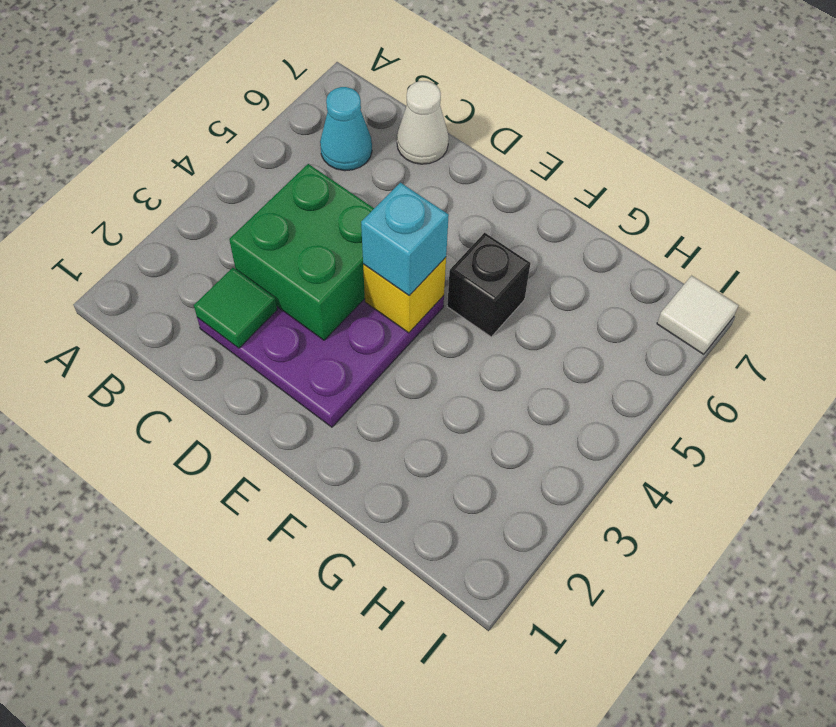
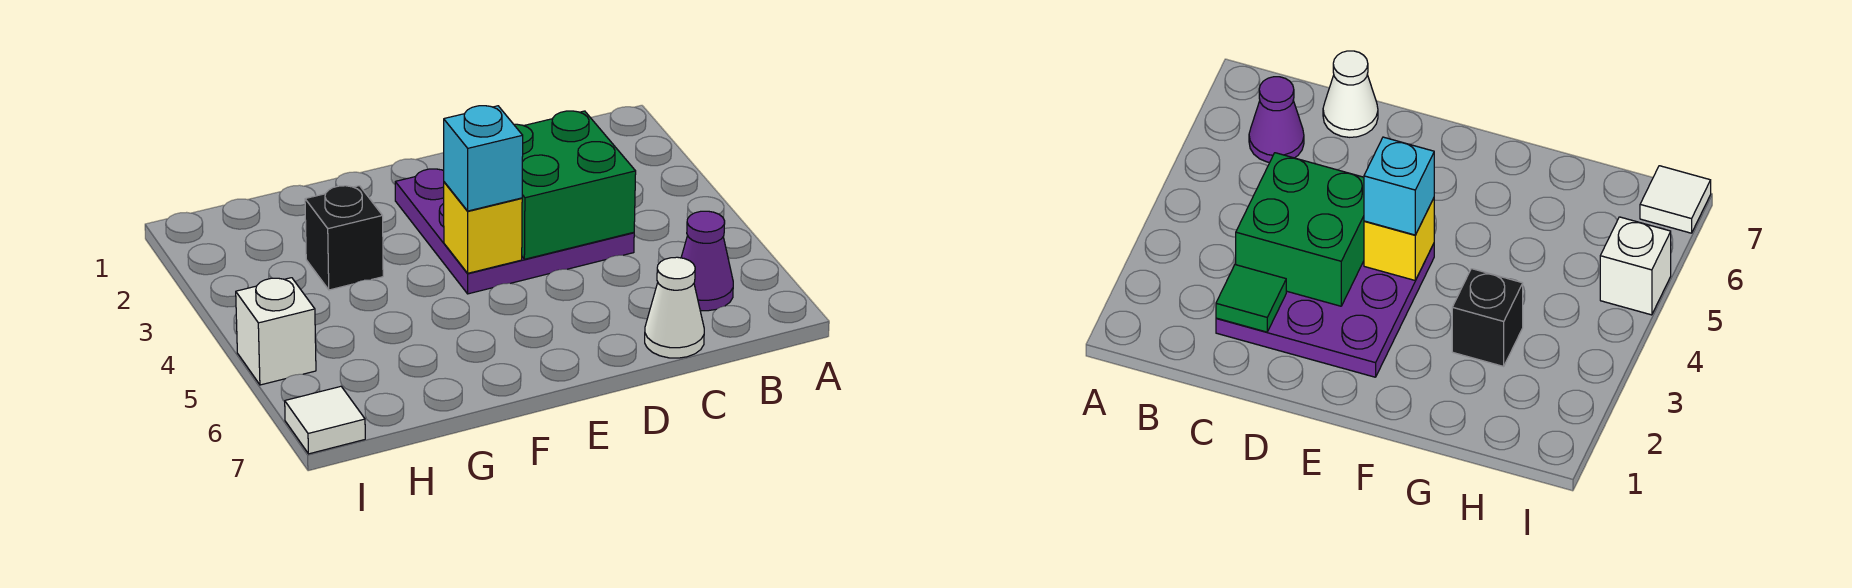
cyan cone B6 level 1 -> purple cone B6 level 1
black brick F5 level 1 -> black brick G3 level 1
none -> white brick I5 level 1

